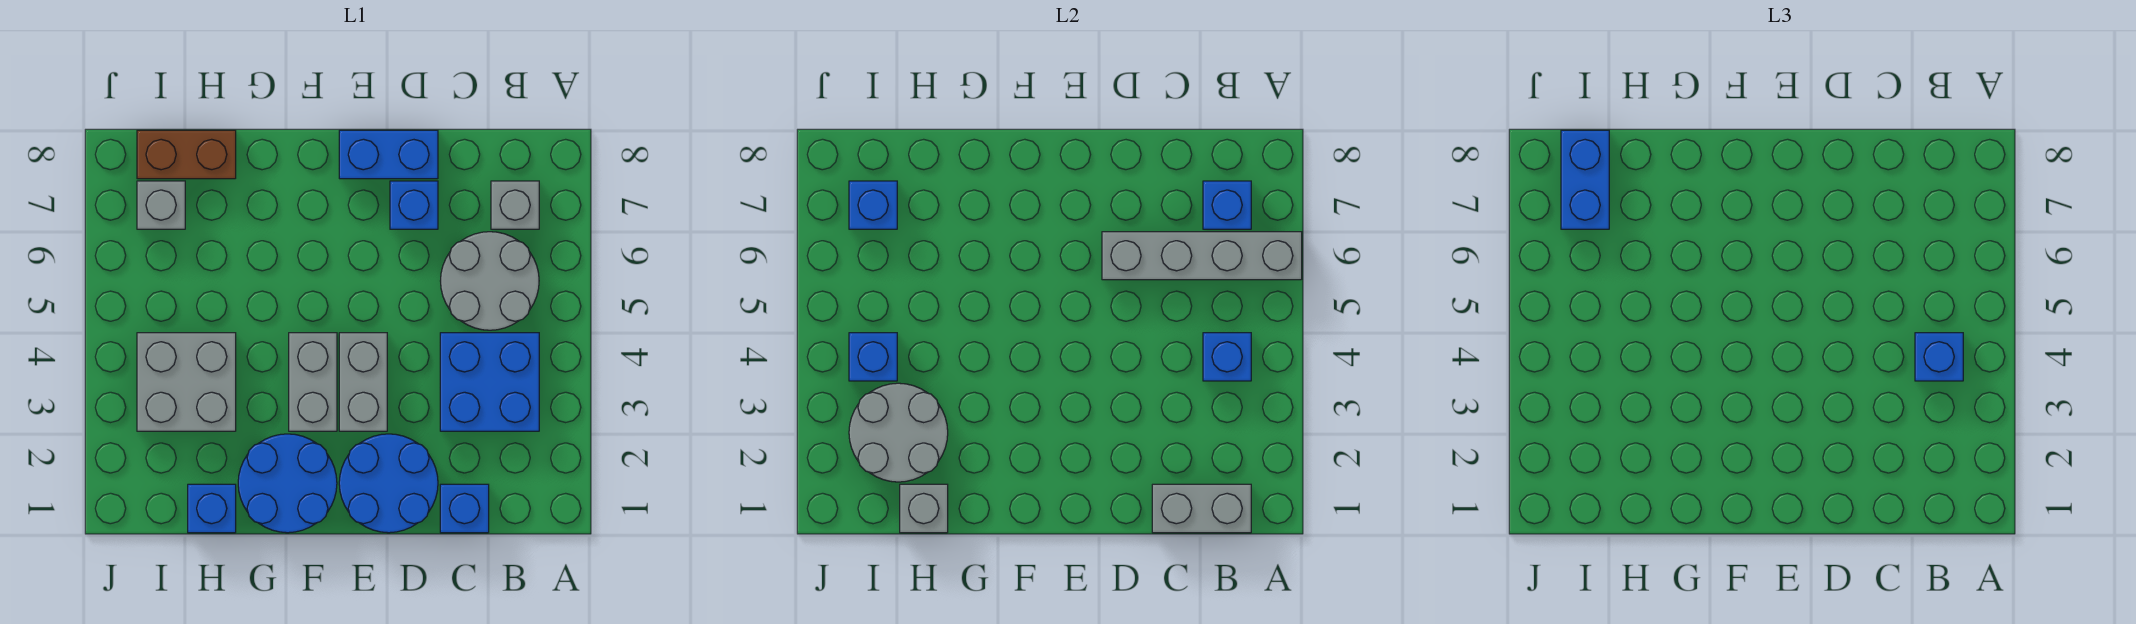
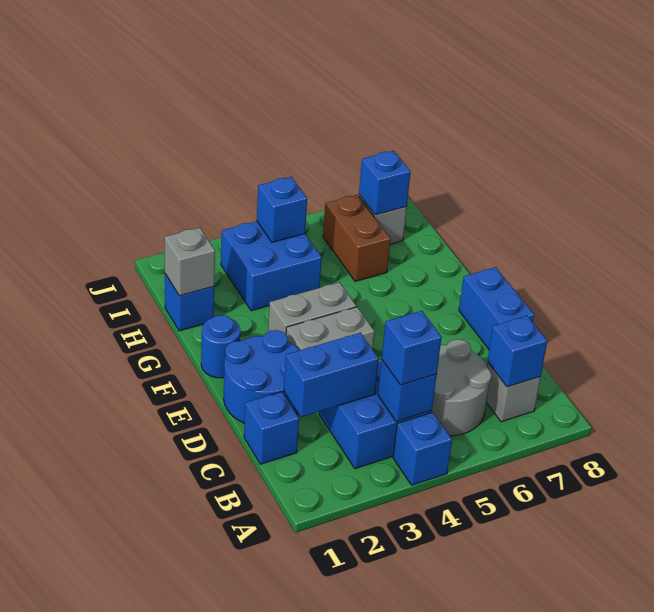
grey brick A6:D6 level 2 -> none
grey brick B1:C1 level 2 -> none
blue brick D7 level 1 -> blue brick A4 level 1
blue round brick F1:G2 level 1 -> blue round brick F1 level 1
grey round brick H2:I3 level 2 -> none
grey brick H3:I4 level 1 -> blue brick H3:I4 level 1
brown brick H8:I8 level 1 -> brown brick H6:I6 level 1
blue brick I7:I8 level 3 -> blue brick C2:C3 level 2

